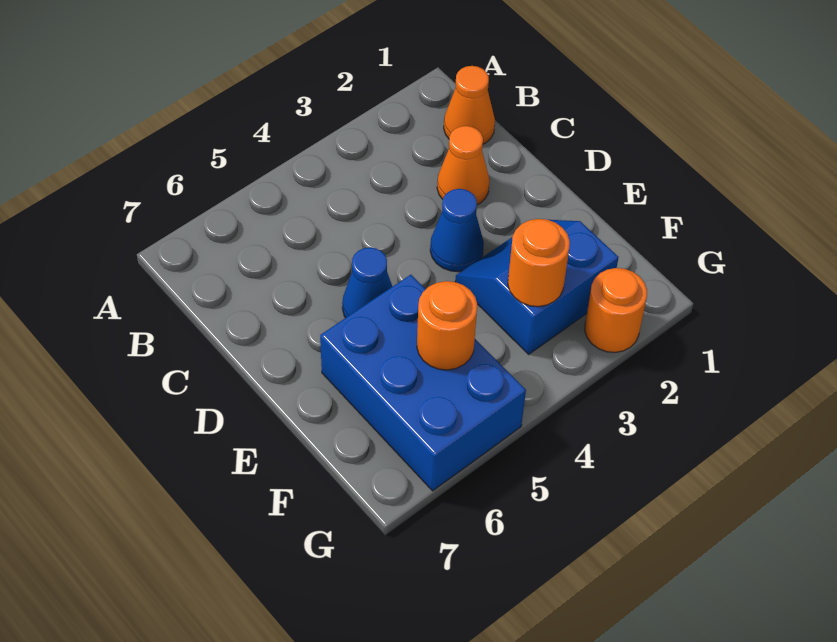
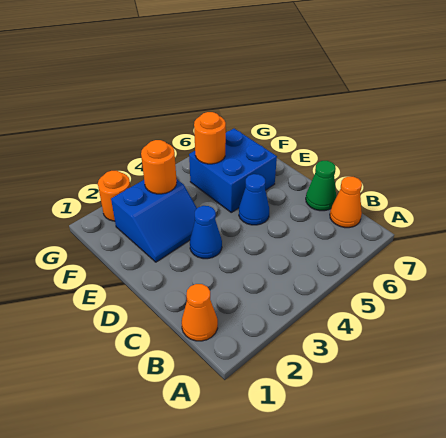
orange cone C2 level 1 -> orange cone B7 level 1
none -> green cone C7 level 1
blue brick E5:G6 level 1 -> blue brick E5:F6 level 1

